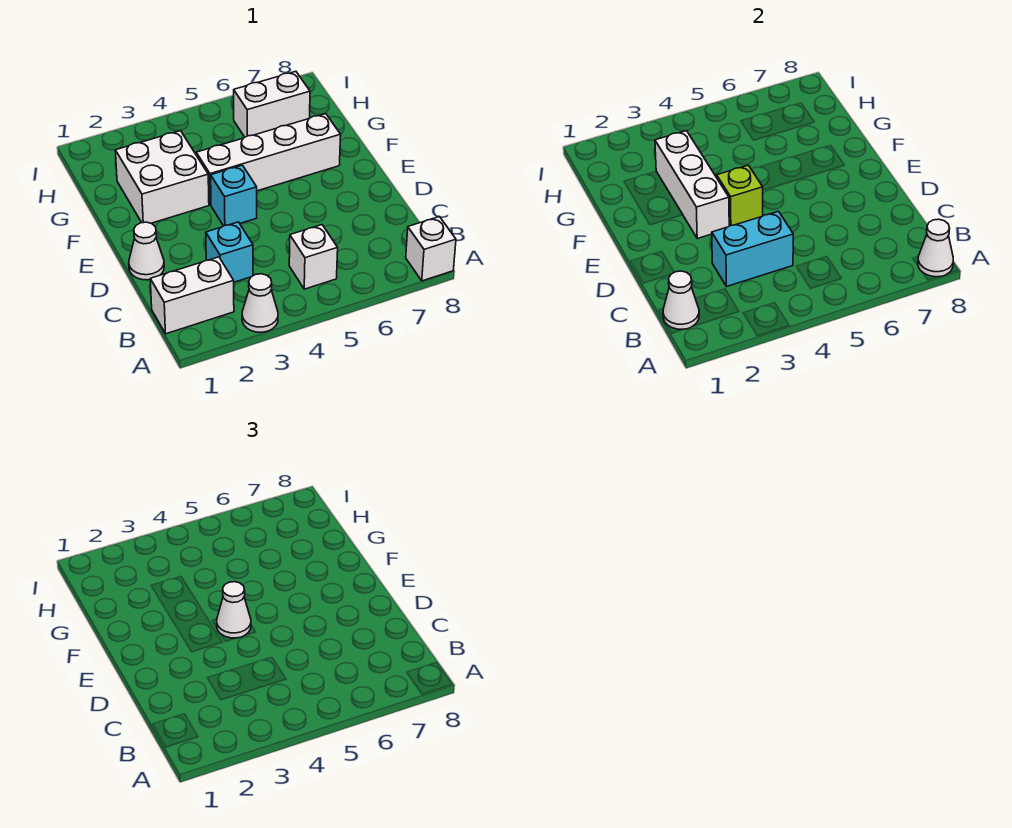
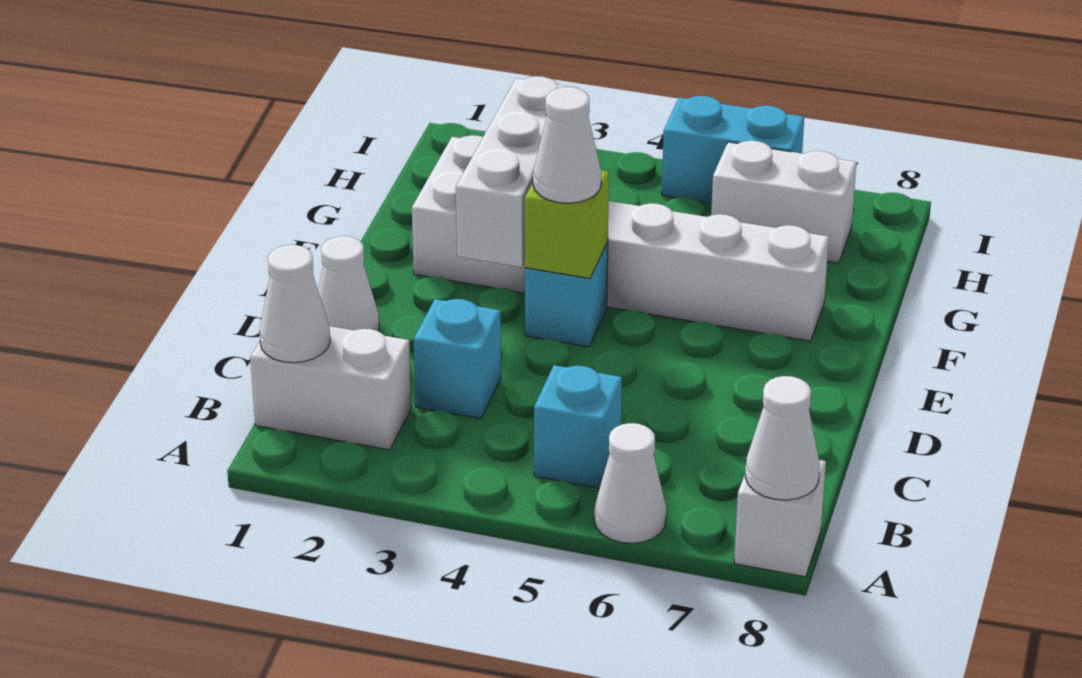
white cone A3 level 1 -> white cone A6 level 1
white brick B5 level 1 -> cyan brick B5 level 1
cyan brick C3:C4 level 2 -> cyan brick I5:I6 level 1

